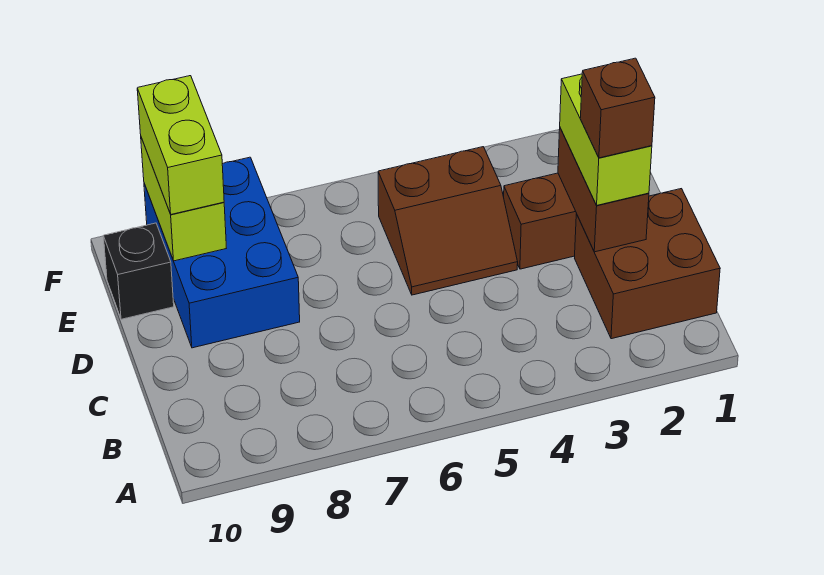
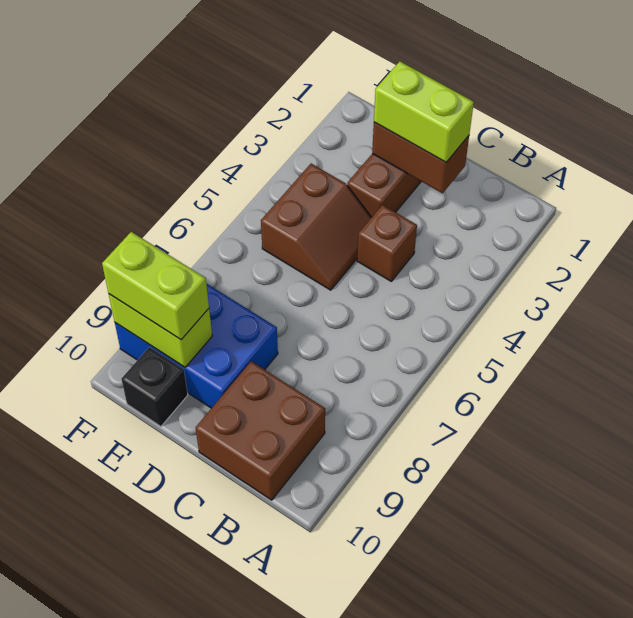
brown brick B1:C2 level 1 -> brown brick B9:C10 level 1
brown brick C2 level 4 -> brown brick C4 level 1

